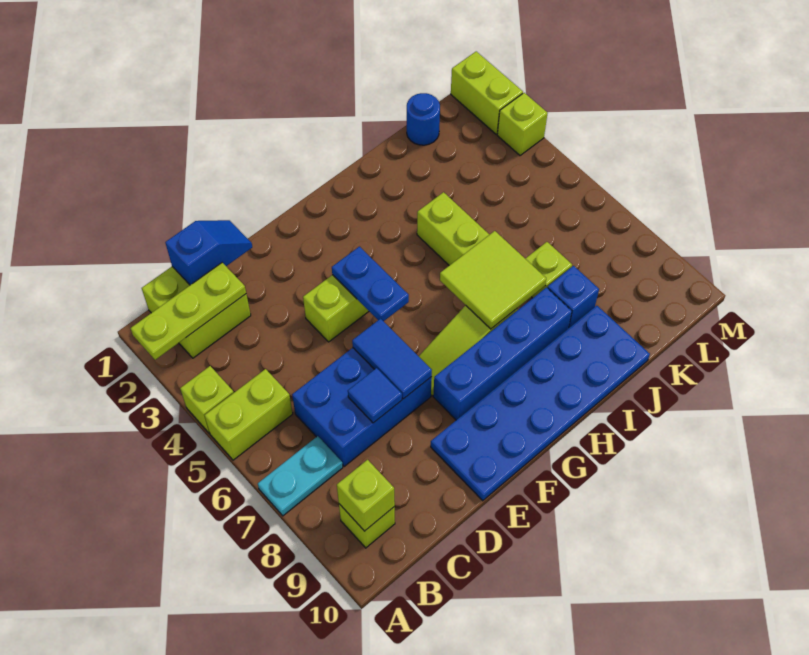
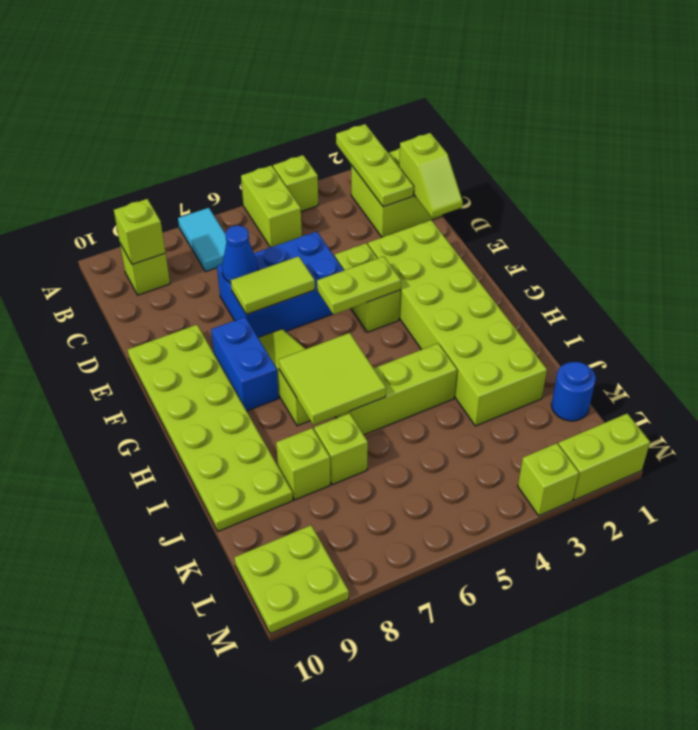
cyan plate A7:B7 level 1 -> cyan tile A7:B7 level 1
blue slope C1:D1 level 2 top C -> lime slope C1:D1 level 2 top C
blue brick C6:E7 level 1 -> blue brick D5:E7 level 1
blue tile D7 level 2 -> blue cone D7 level 2
none -> lime brick E2:J3 level 1
blue tile E6:E7 level 2 -> lime tile E6:E7 level 2
blue plate E9:J10 level 1 -> lime plate E9:J10 level 1
blue plate F4:F5 level 2 -> lime plate F4:F5 level 2
blue brick F8:I8 level 1 -> blue brick F8:G8 level 1
blue brick J8 level 1 -> lime brick J8 level 1
none -> lime plate L9:M10 level 1

